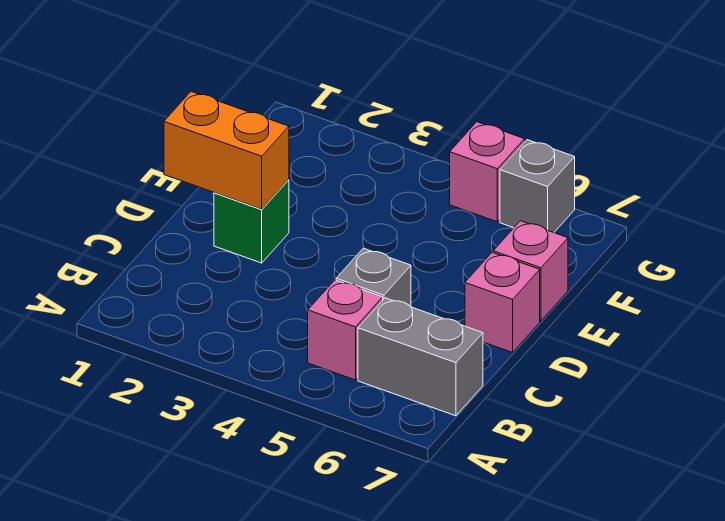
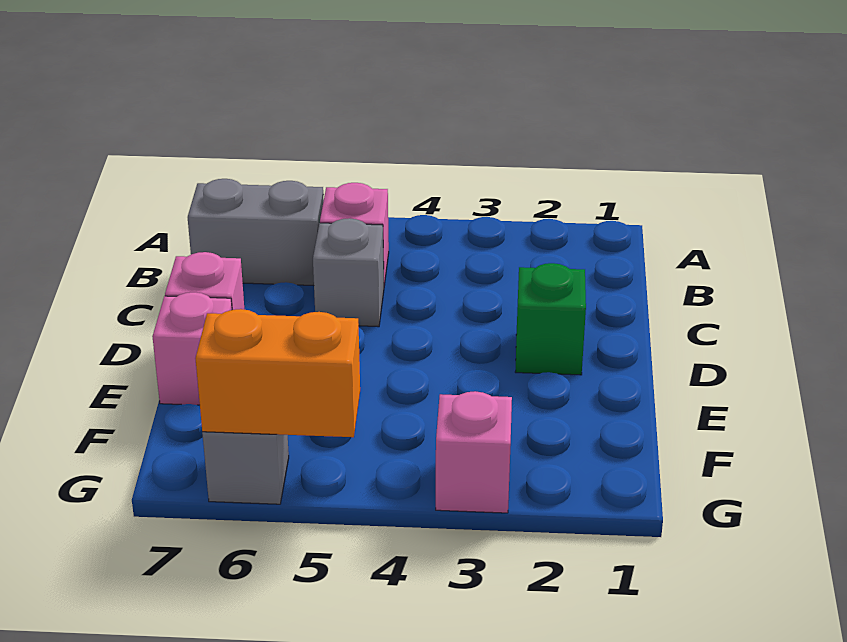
orange brick D1:D2 level 2 -> orange brick G5:G6 level 2
pink brick G5 level 1 -> pink brick G3 level 1

